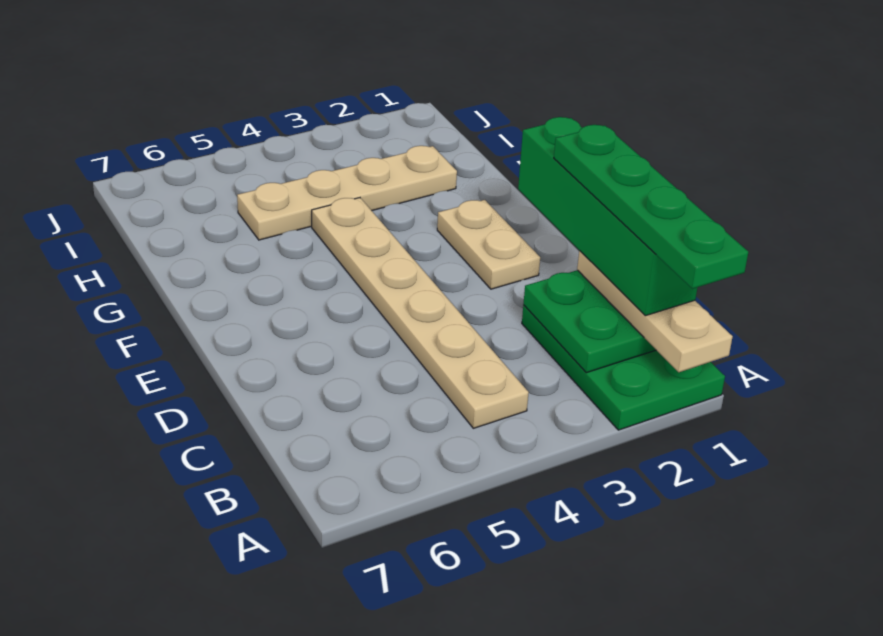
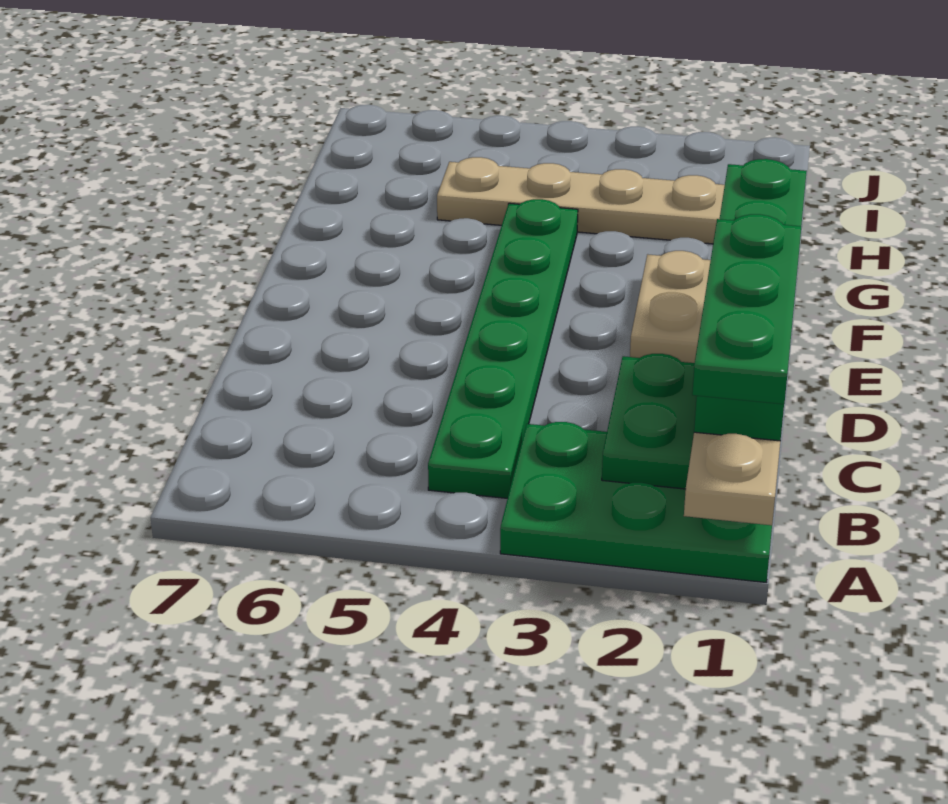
green plate A1:C2 level 1 -> green plate A1:B3 level 1
green plate A1:D1 level 5 -> green plate A1:C1 level 5
tan plate B4:G4 level 1 -> green plate B4:G4 level 1

